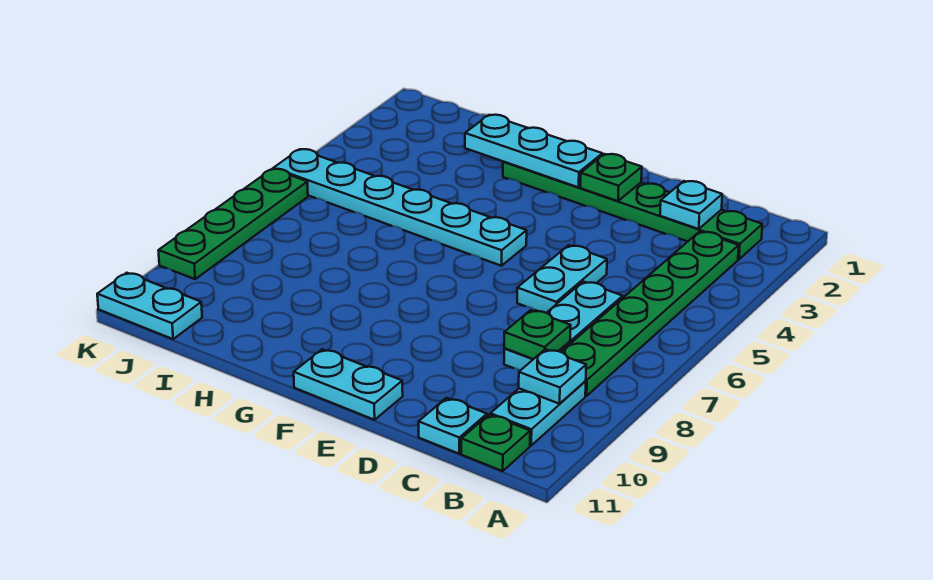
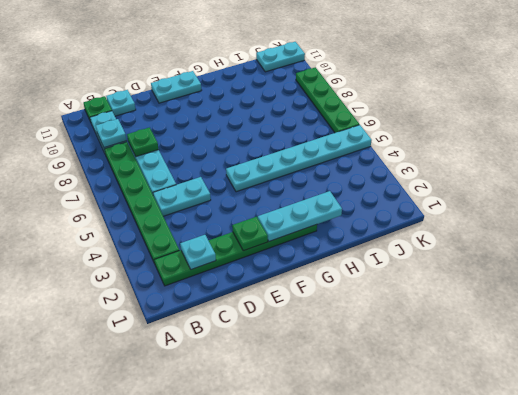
cyan plate D5:D6 level 1 -> cyan plate C5:D5 level 1

